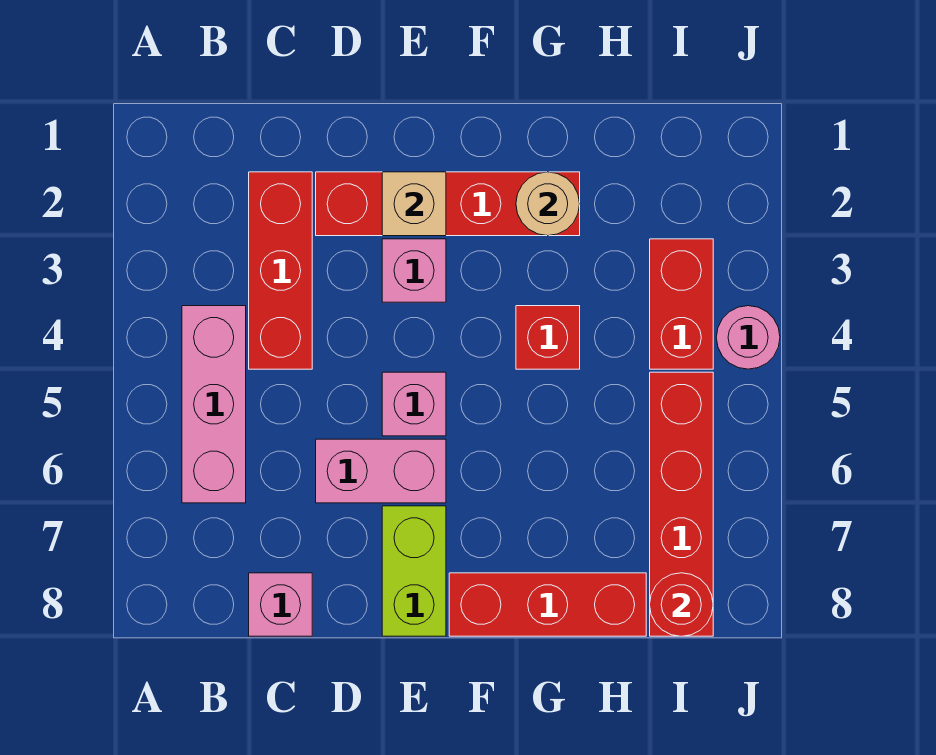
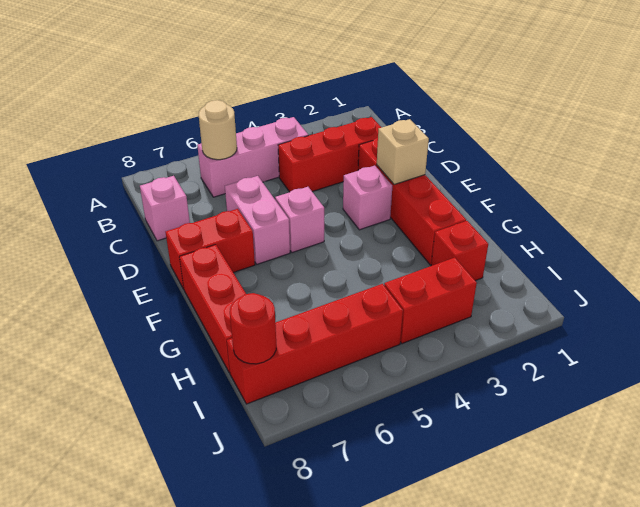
lime brick E7:E8 level 1 -> red brick E7:E8 level 1
tan round brick G2 level 2 -> tan round brick B6 level 2
red brick G4 level 1 -> red brick H2 level 1
pink round brick J4 level 1 -> none

